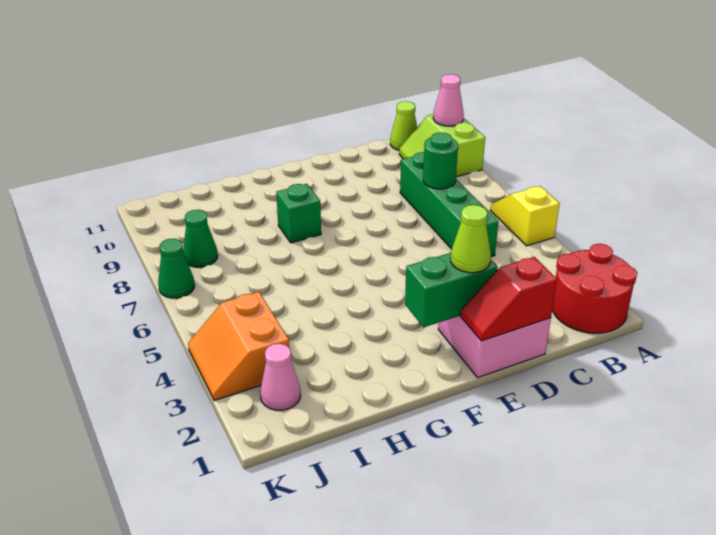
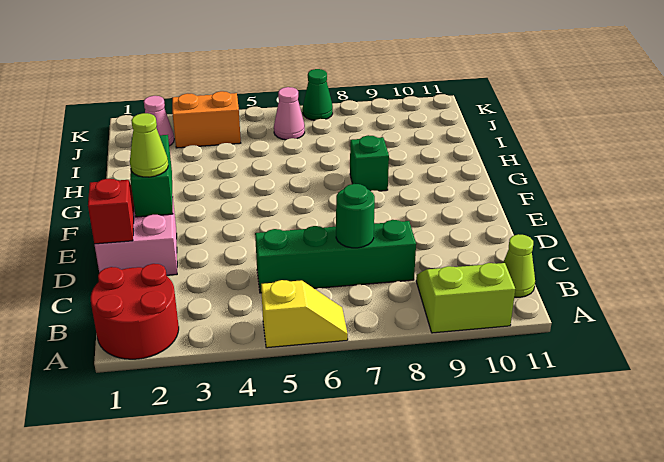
pink cone A10 level 2 -> pink cone J6 level 1
green cone J8 level 1 -> none

